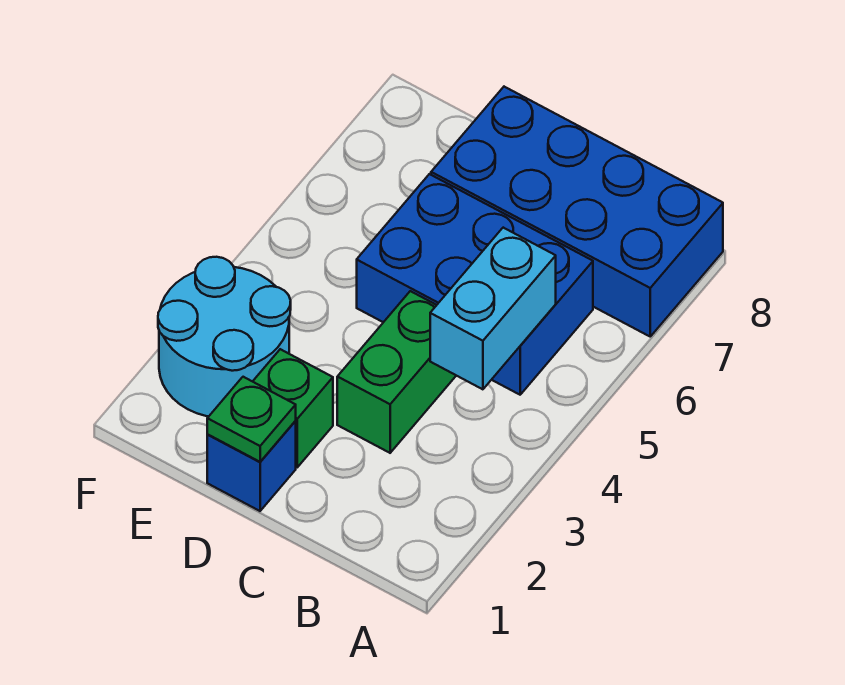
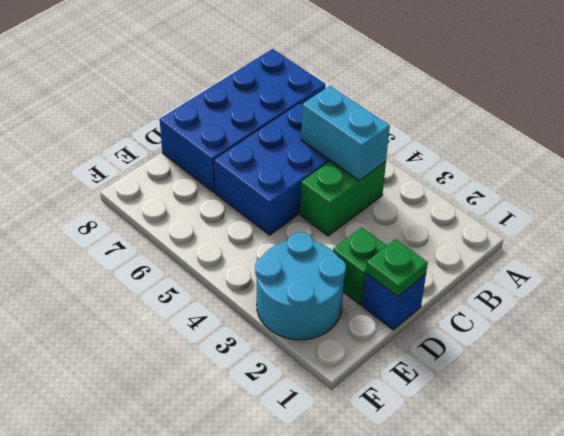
green brick C3:C4 level 1 -> green brick B4:C4 level 1

